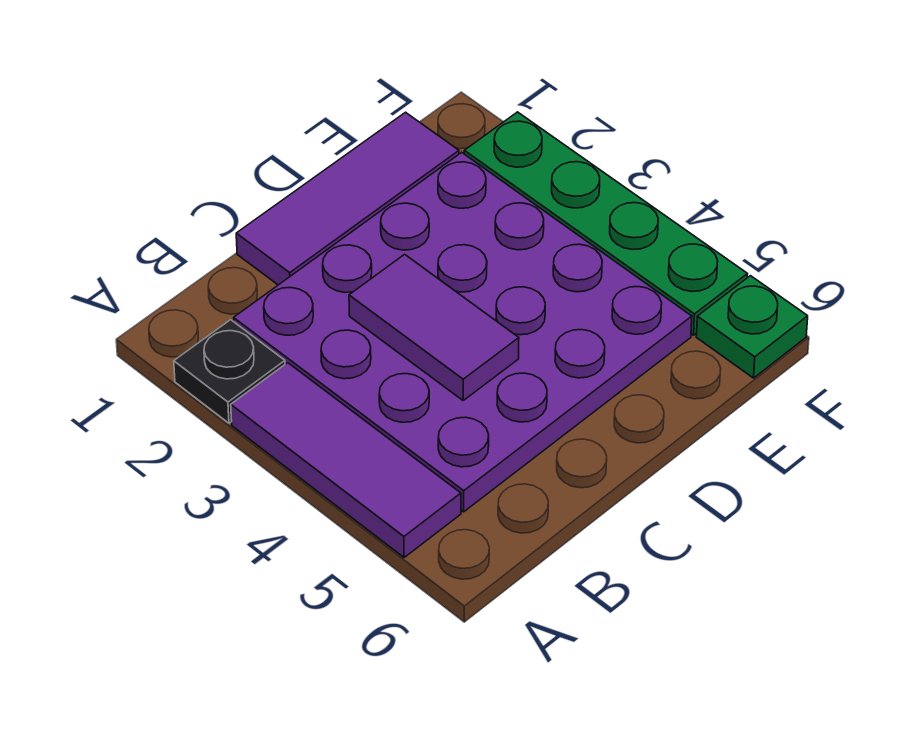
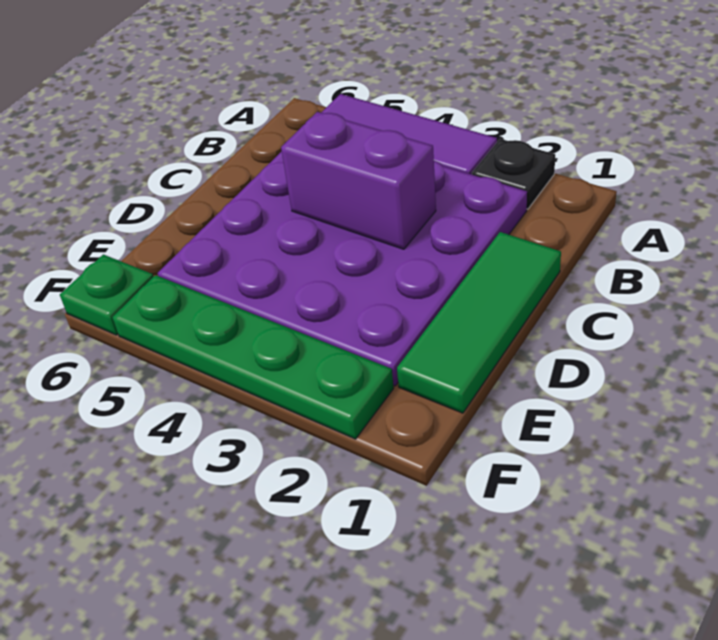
purple tile C1:E1 level 1 -> green tile C1:E1 level 1
purple tile C3:C4 level 2 -> purple brick C3:C4 level 2

